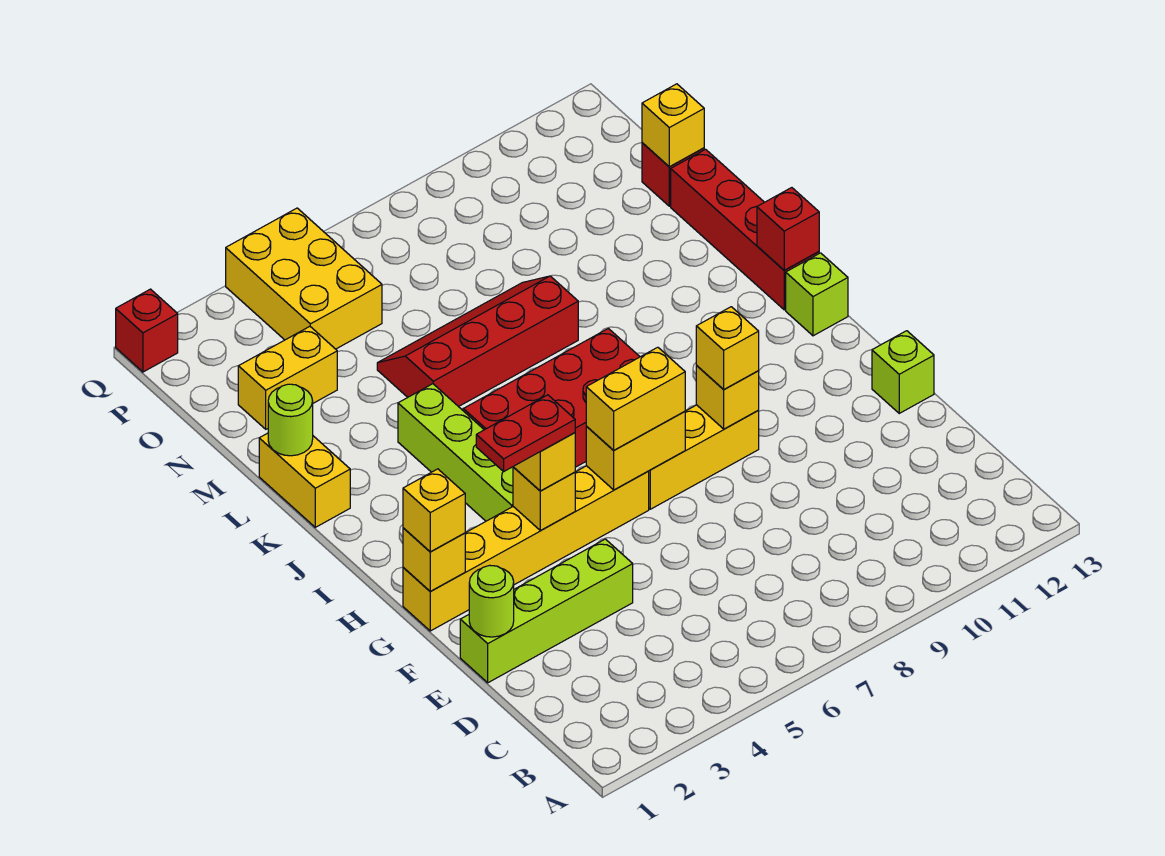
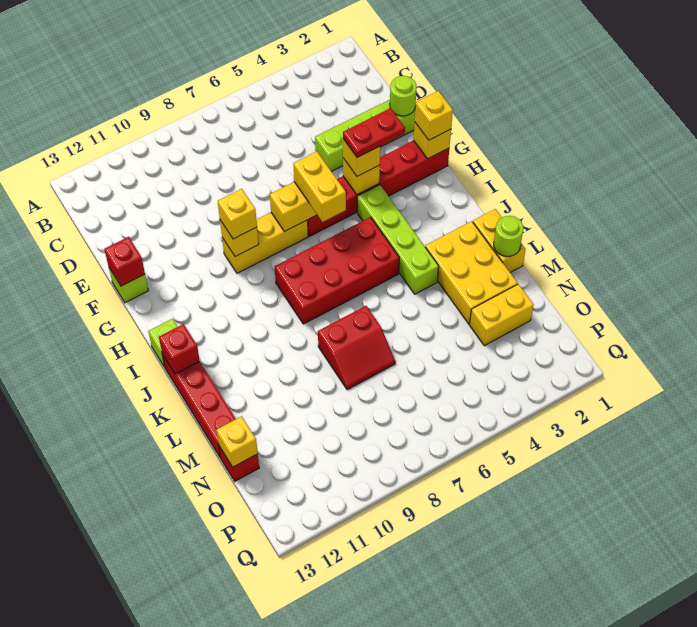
yellow brick G1:G6 level 1 -> red brick G1:G6 level 1
yellow brick G6:G7 level 3 -> yellow brick G6:H6 level 3
red slope L5:M8 level 1 top L -> red slope L7:M8 level 1 top L
yellow brick O4:Q5 level 1 -> yellow brick K2:M3 level 1
red brick Q1 level 1 -> red brick F13 level 2

